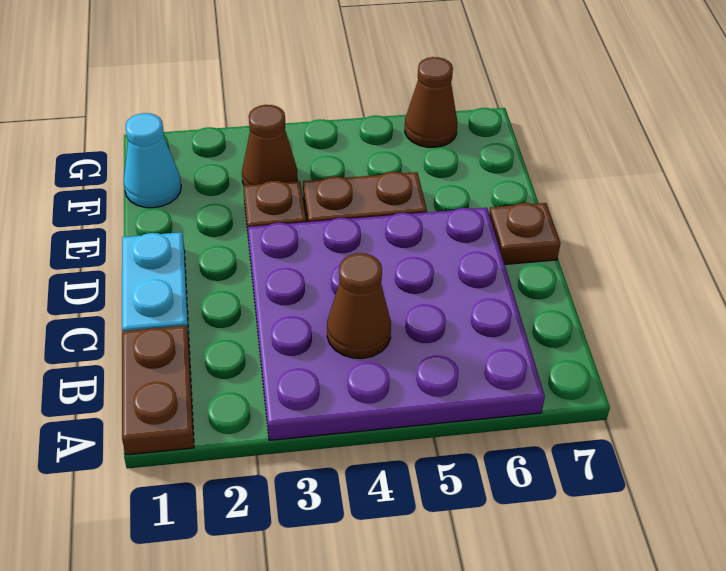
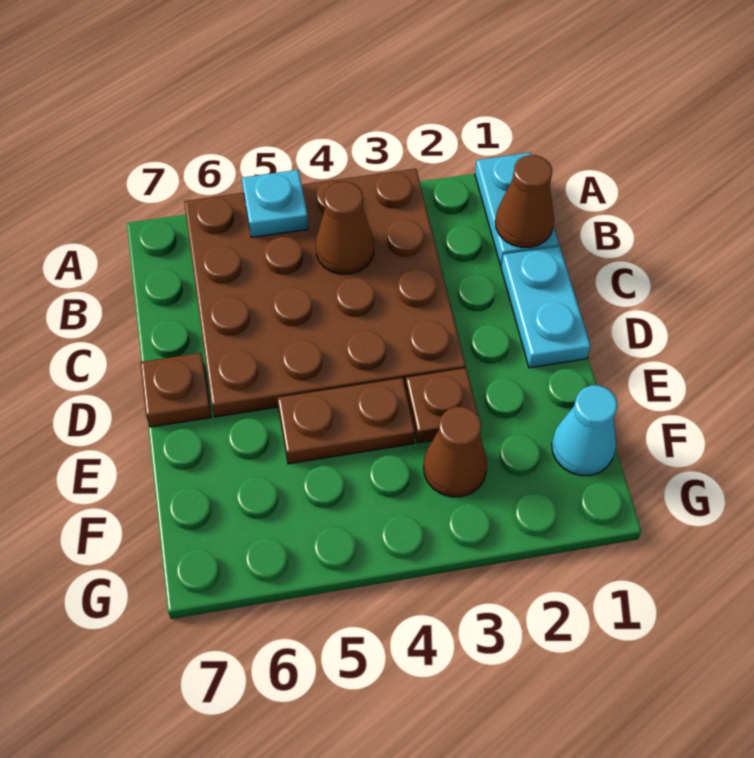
brown plate A1:B1 level 1 -> cyan plate A1:B1 level 1
purple plate A3:D6 level 1 -> brown plate A3:D6 level 1
none -> cyan plate A5 level 2
brown cone G6 level 1 -> brown cone B1 level 2

